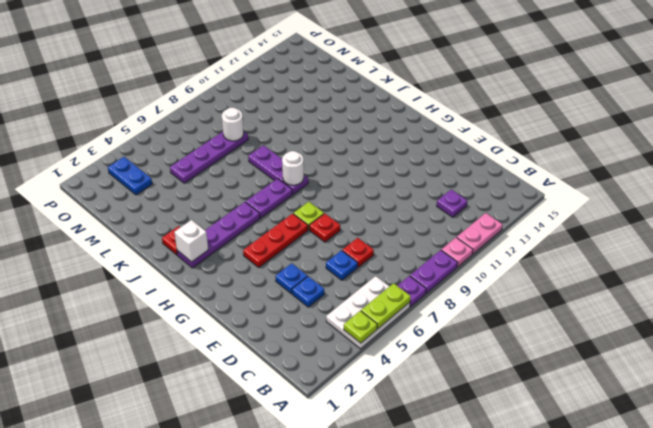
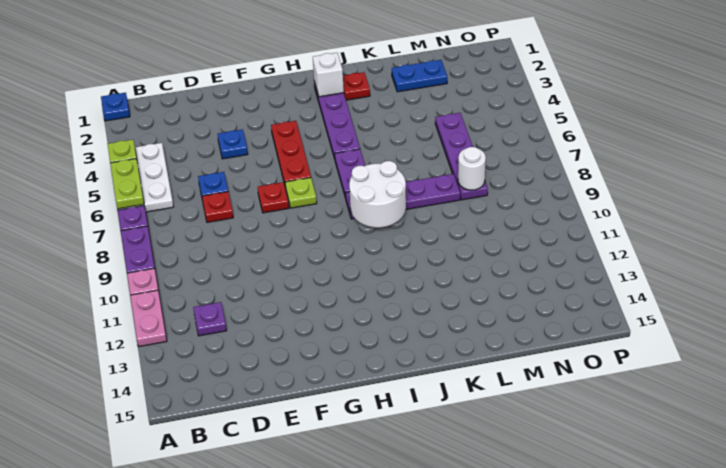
blue plate D4 level 1 -> blue plate A1 level 1
purple plate I8:K8 level 1 -> purple plate I8:L8 level 1
white round brick I8 level 2 -> white round brick I8:J9 level 2
blue plate N3:O3 level 1 -> blue plate L2:M2 level 1

